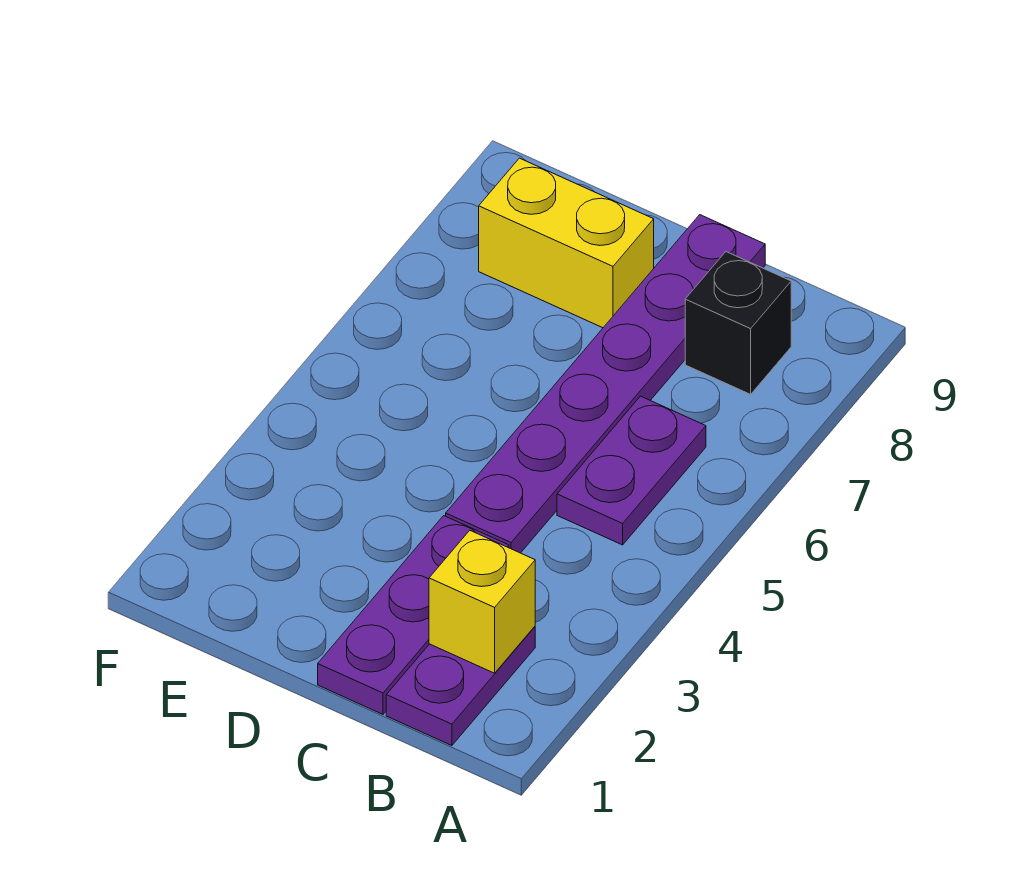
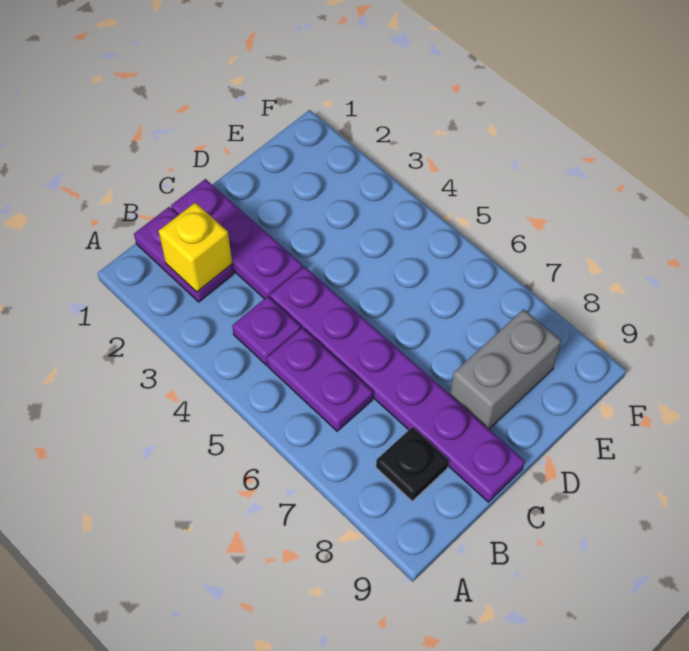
none -> purple plate B4 level 1
black brick B8 level 1 -> black plate B8 level 1
yellow brick D8:E8 level 1 -> grey brick D8:E8 level 1

